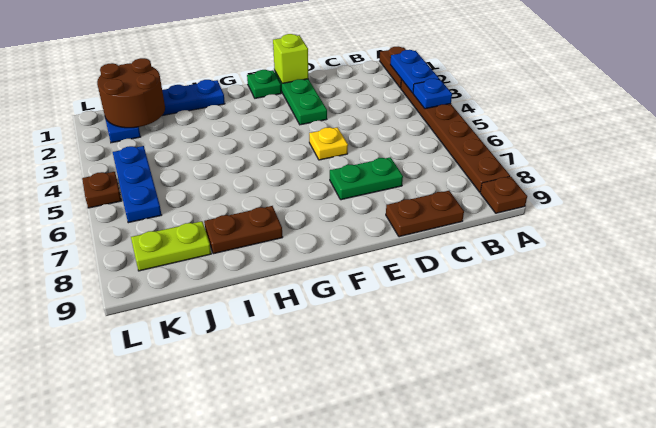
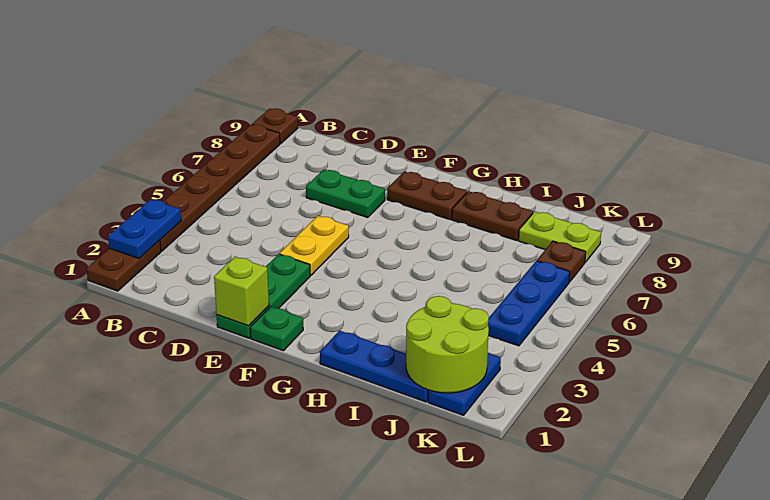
blue plate A4 level 2 -> none
brown plate C9:D9 level 1 -> brown plate F8:G8 level 1
yellow plate E5 level 1 -> yellow plate E4:E5 level 1
brown round brick J1:K2 level 2 -> lime round brick J1:K2 level 2
brown plate L5 level 1 -> brown plate K7 level 1

